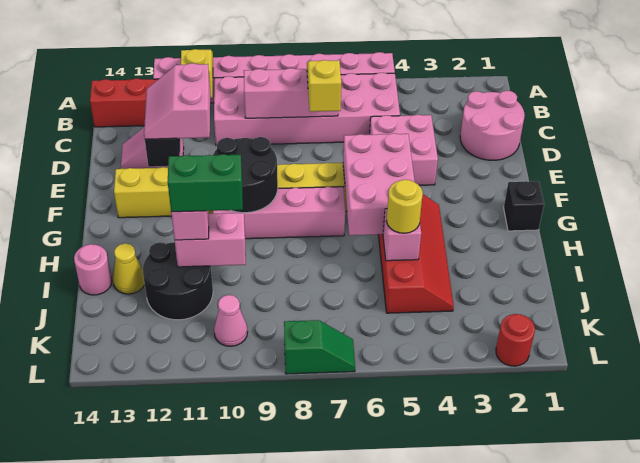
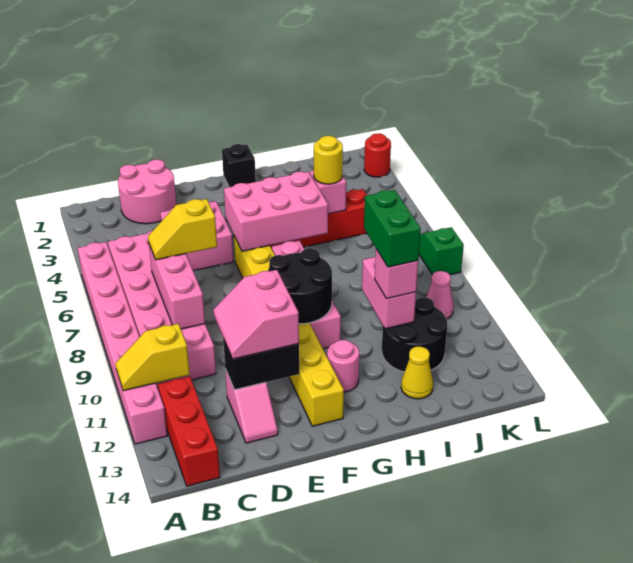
pink slope D11:E12 level 3 top 11 -> pink slope D11:E12 level 3 top E
pink round brick I14 level 1 -> pink round brick G12 level 1

